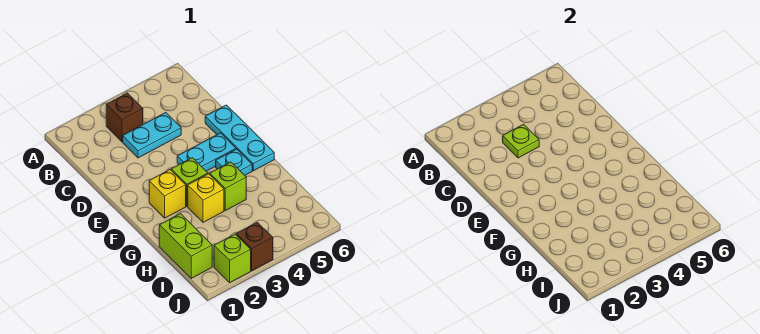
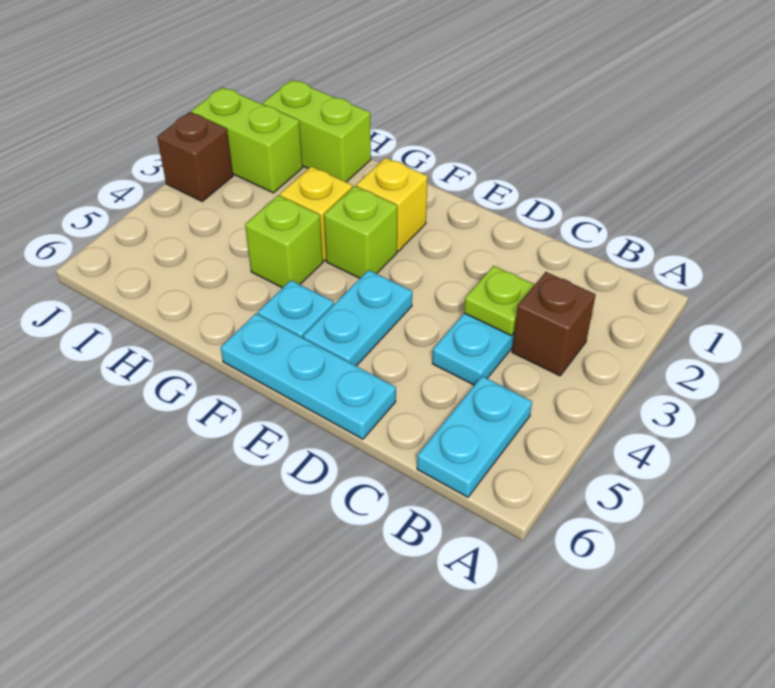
none -> cyan plate B5:B6 level 1
lime brick J2 level 1 -> lime brick I2:J2 level 1

